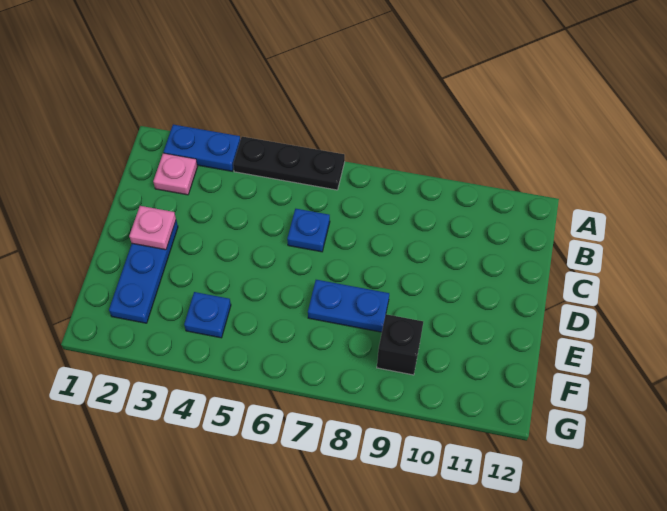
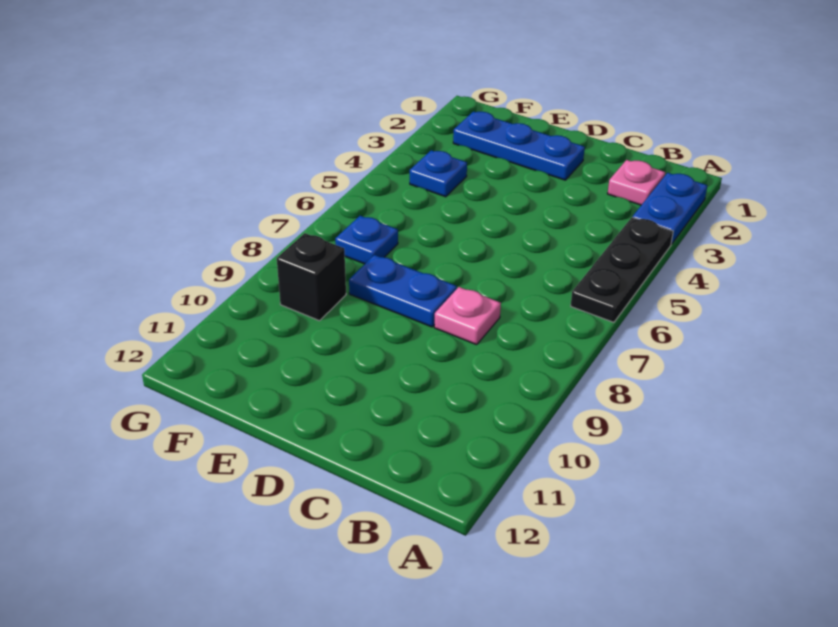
blue plate C6 level 1 -> blue plate F7 level 1
pink plate D2 level 2 -> pink plate C8 level 1
blue plate E7:E8 level 1 -> blue plate D8:E8 level 1

